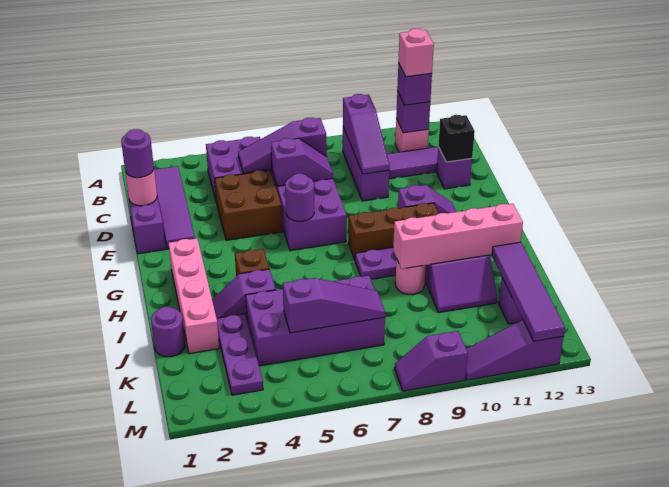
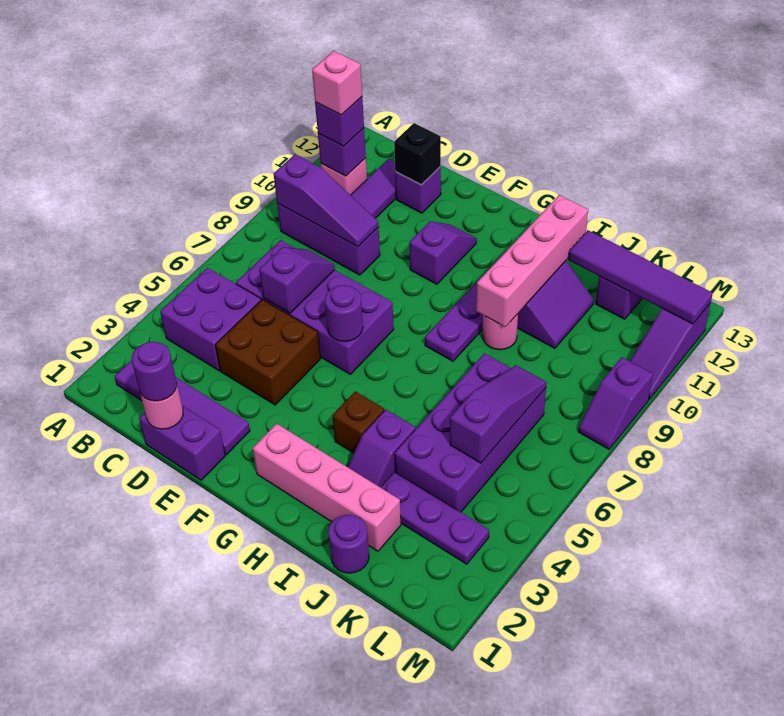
purple slope C5:C7 level 2 top 7 -> none
brown brick G8:G10 level 1 -> none

